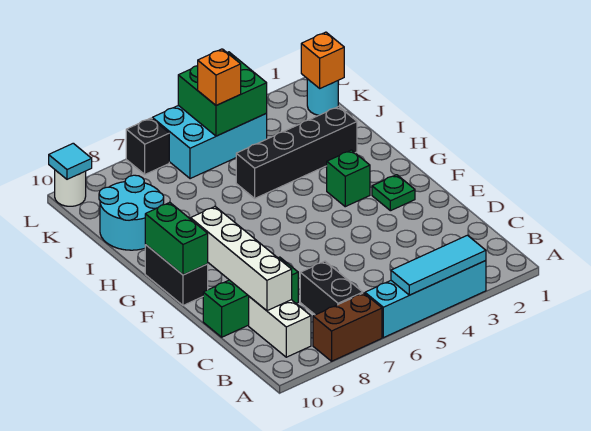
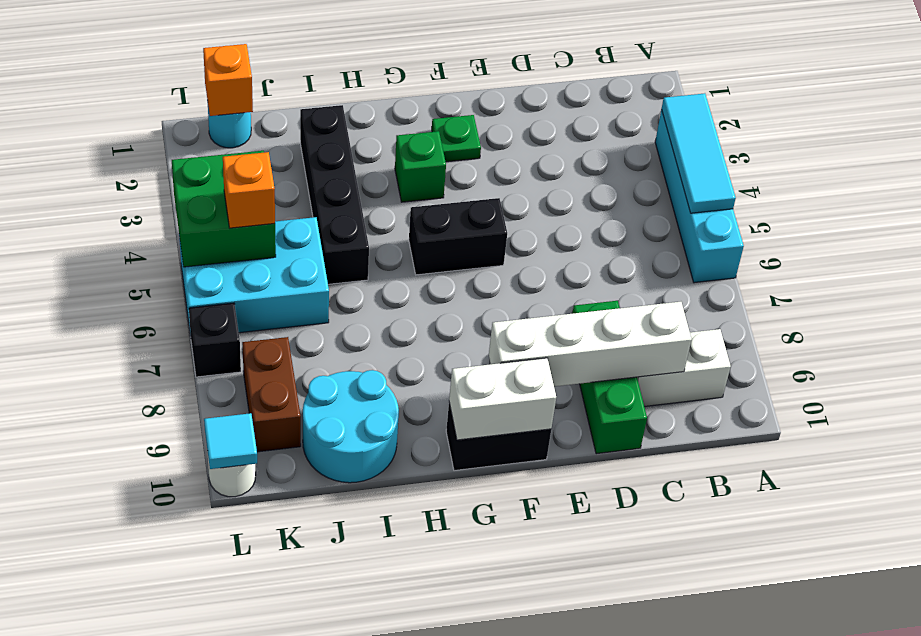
brown brick A7:A8 level 1 -> brown brick K8:K9 level 1
black brick B7:C7 level 1 -> black brick F5:G5 level 1
green brick F10:G10 level 2 -> white brick F10:G10 level 2
cyan brick K4:L6 level 1 -> cyan brick J5:L6 level 1

